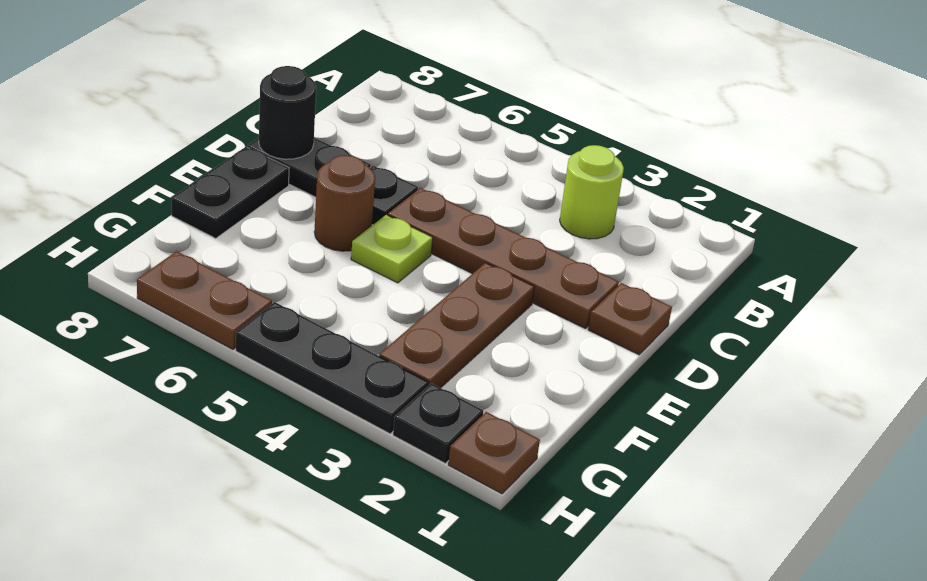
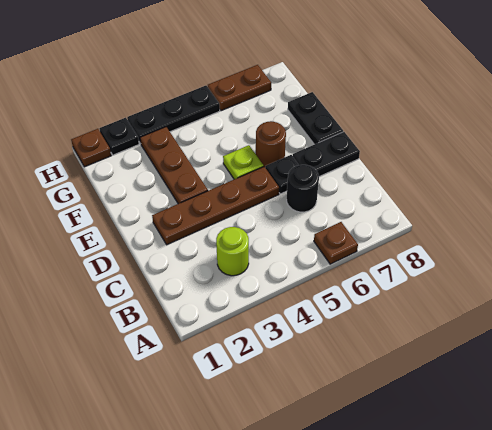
brown plate D1 level 1 -> brown plate A6 level 1
black round brick D8 level 2 -> black round brick C6 level 1

